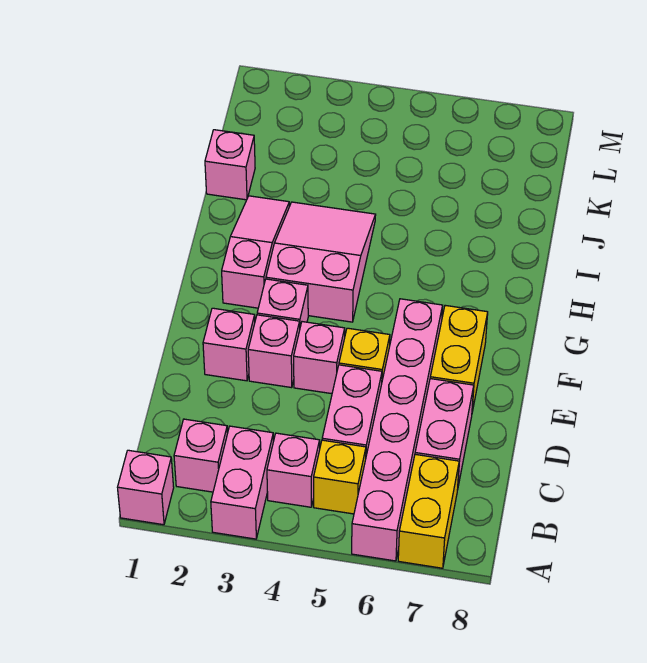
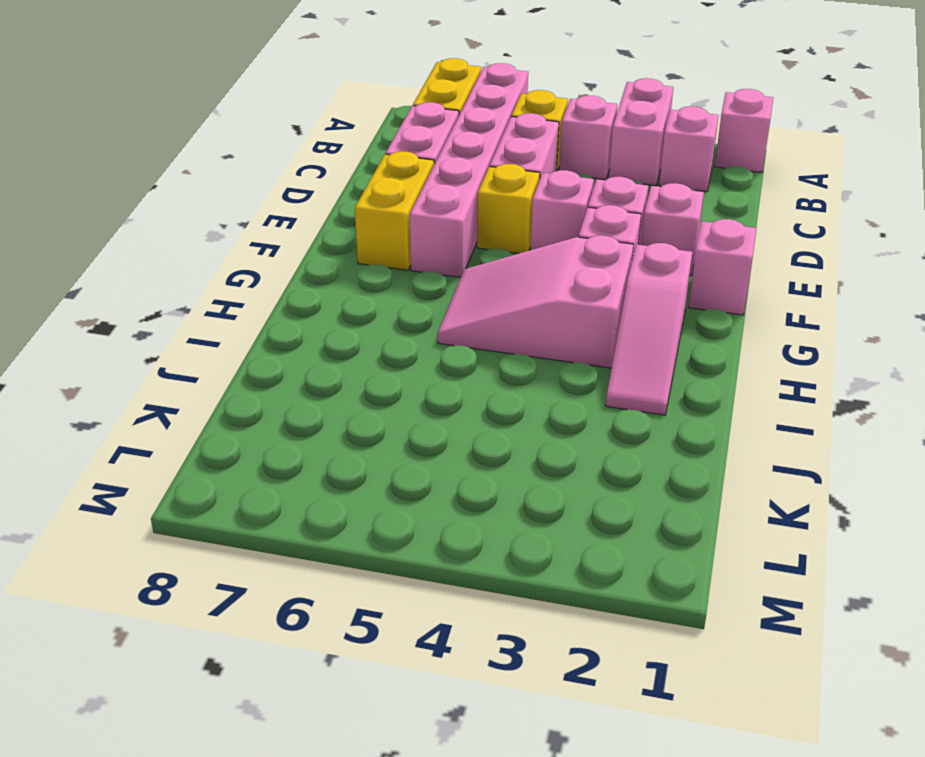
pink slope G3:I4 level 1 top G -> pink slope G3:H5 level 1 top 3
pink brick J1 level 1 -> pink brick F1 level 1

